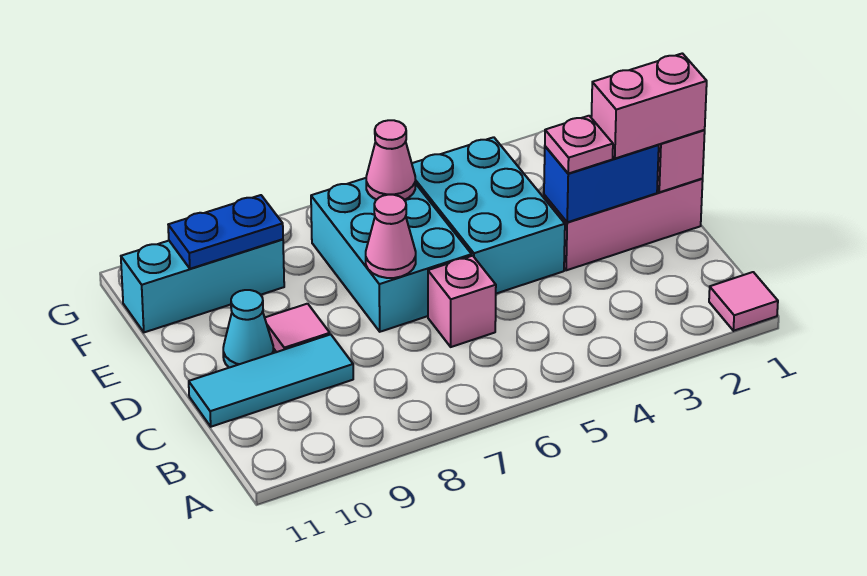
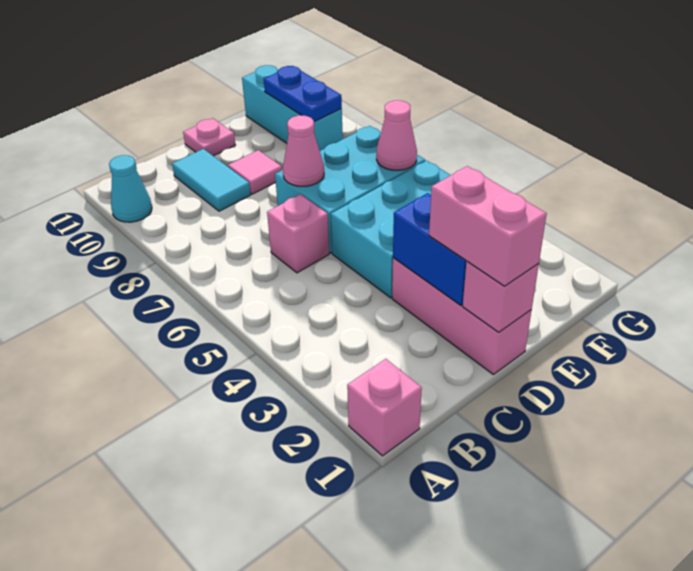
pink tile A1 level 1 -> pink brick A1 level 1
cyan tile C9:C11 level 1 -> cyan tile C9:C10 level 1
pink plate D3 level 3 -> pink plate D11 level 1
cyan cone D10 level 1 -> cyan cone A10 level 1

